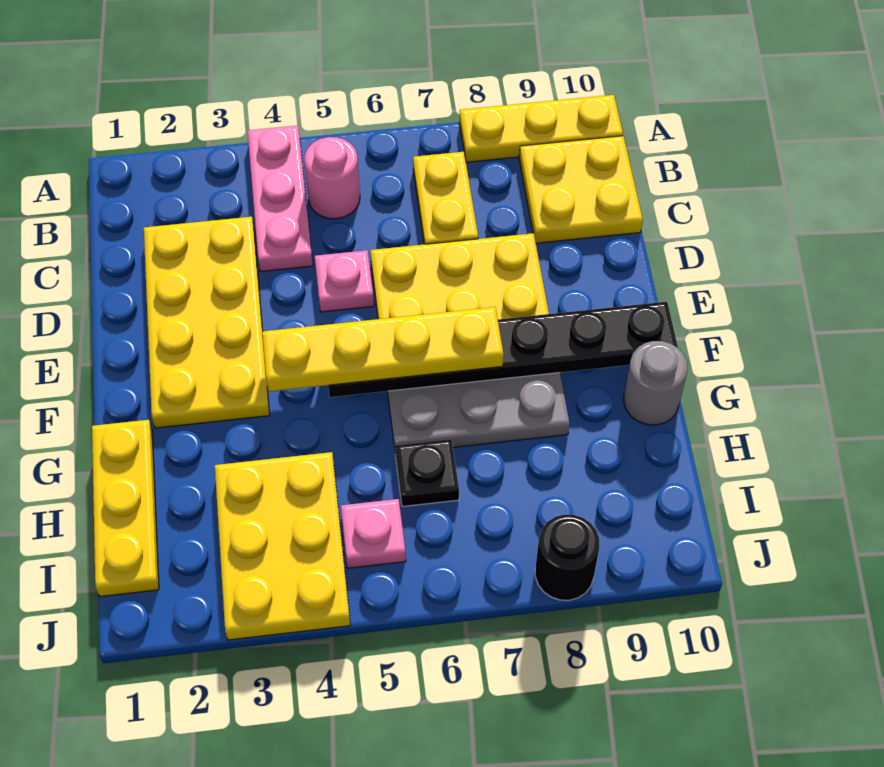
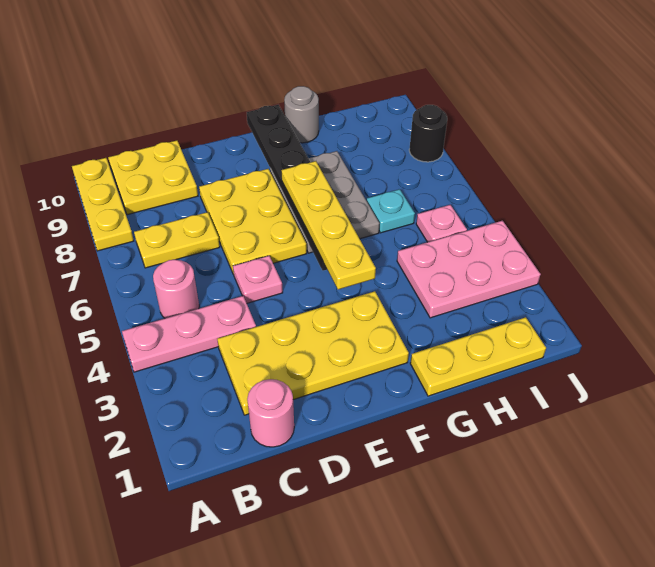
none -> pink round brick C1 level 1
yellow plate H3:J4 level 1 -> pink plate H3:J4 level 1
black plate H6 level 1 -> cyan plate H6 level 1

